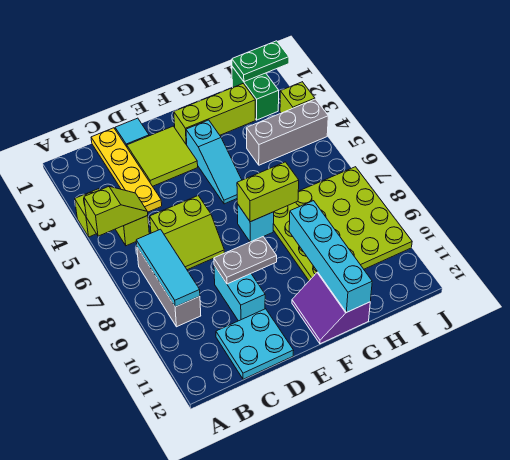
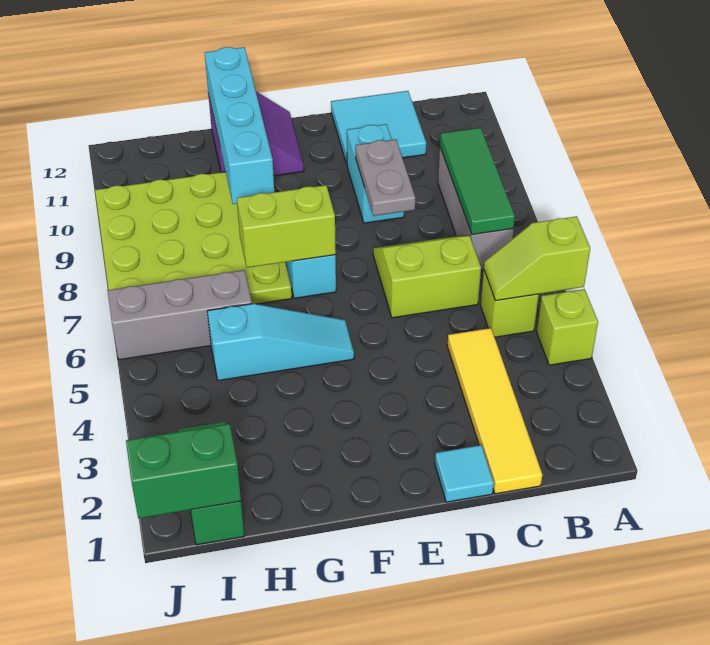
cyan tile B7:B9 level 2 -> green tile B7:B9 level 2
yellow plate C1:C4 level 1 -> yellow tile C1:C4 level 1
cyan plate C11:D12 level 1 -> cyan tile C11:D12 level 1
lime tile D2:E3 level 1 -> none
grey plate D9:E9 level 2 -> grey plate D8:D9 level 2
lime brick F2:H2 level 1 -> none
cyan slope F3:F5 level 1 top 3 -> cyan slope F5:H5 level 1 top H
grey brick H4:J4 level 1 -> grey brick H6:J6 level 1
green plate I1:J1 level 2 -> green brick I1:J1 level 2
lime brick J3 level 1 -> none

